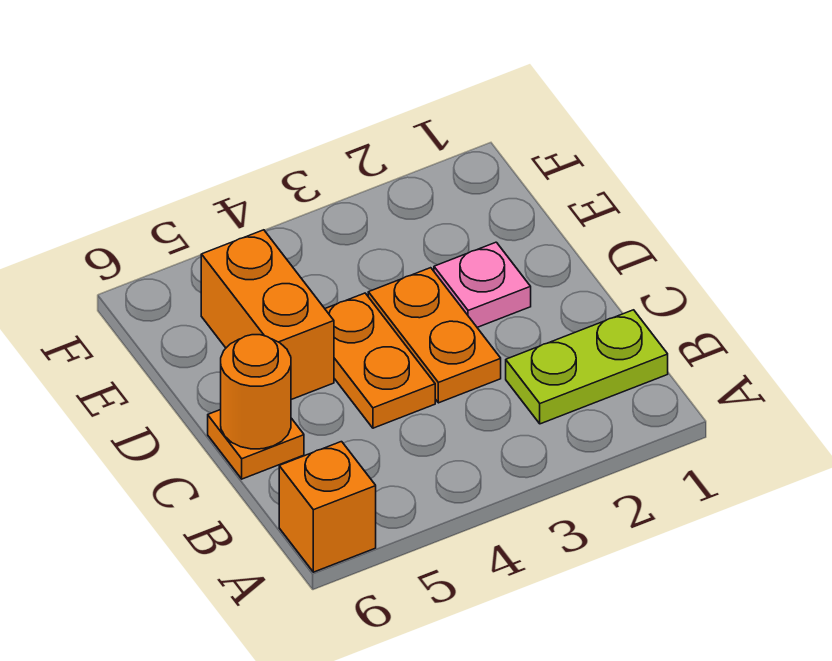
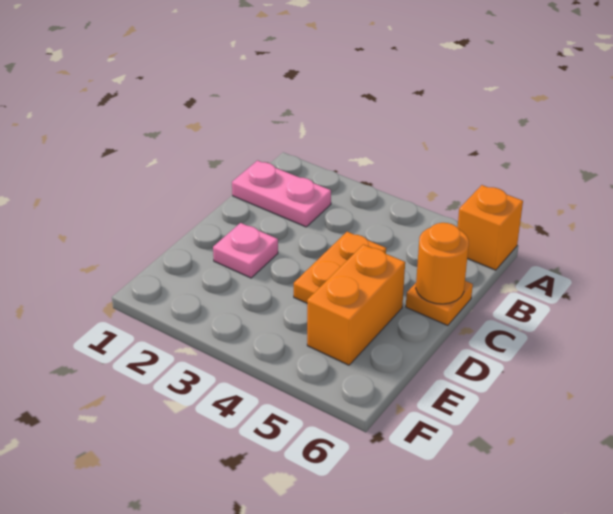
lime plate B1:B2 level 1 -> pink plate B1:B2 level 1
orange plate C3:D3 level 1 -> none

